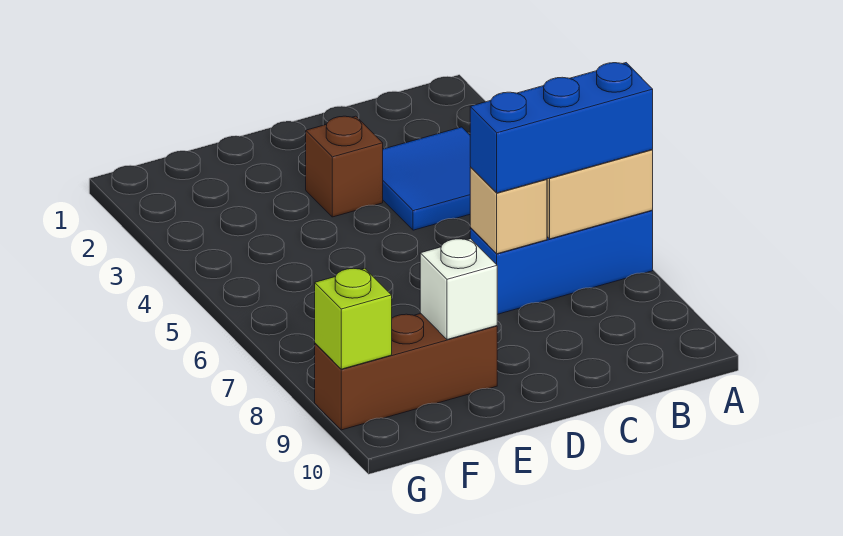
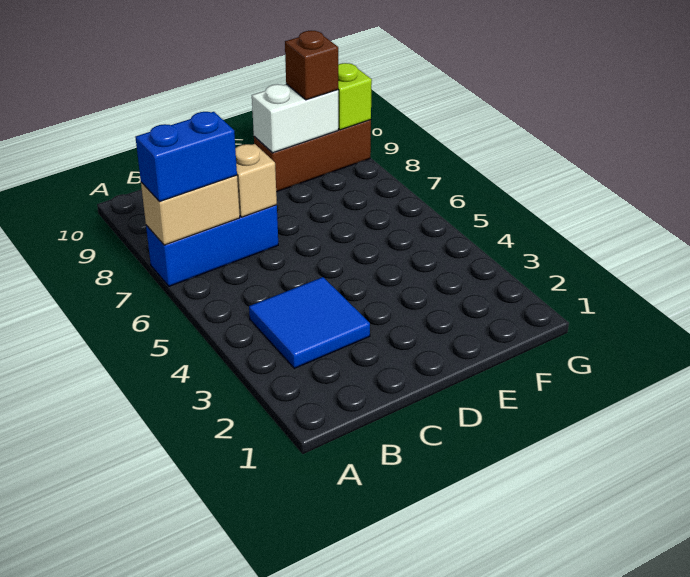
blue brick A7:C7 level 3 -> blue brick A7:B7 level 3
brown brick D3 level 1 -> brown brick F9 level 3
white brick E9 level 2 -> white brick E9:F9 level 2

